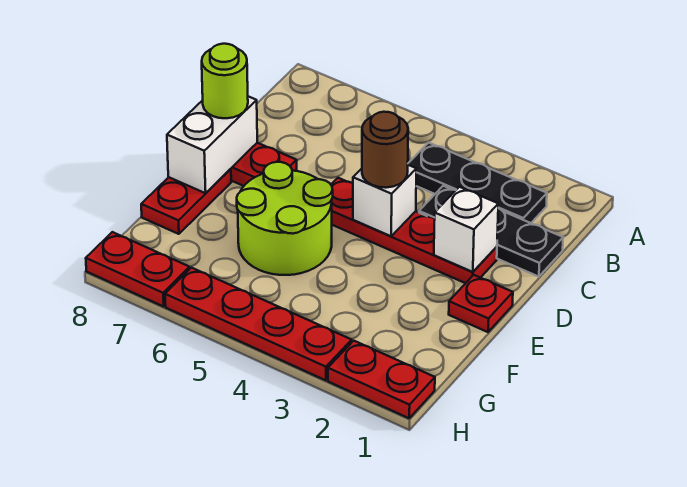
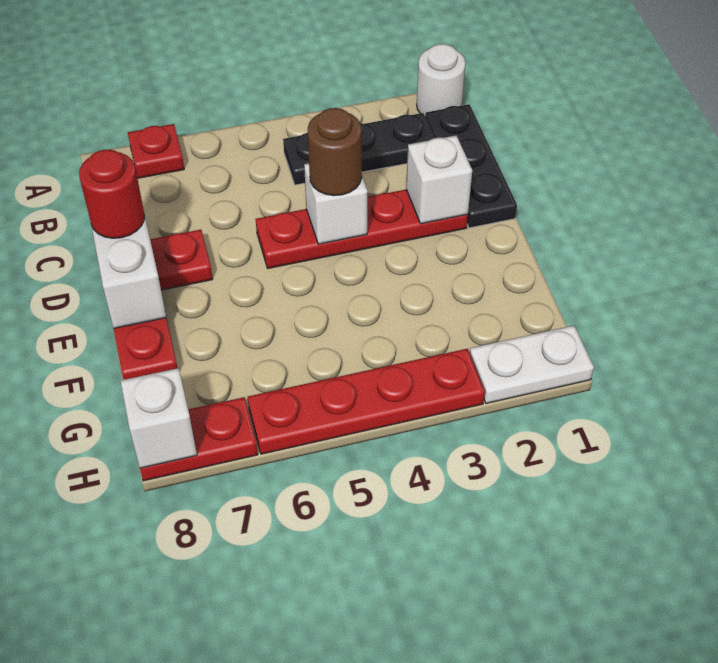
none -> white round brick A1 level 1
black plate C1:C3 level 1 -> black plate B1:D1 level 1
lime round brick D8 level 3 -> red round brick D8 level 3
red plate E1 level 1 -> red plate A7 level 1
lime round brick E5:F6 level 1 -> none
red plate H1:H2 level 1 -> white plate H1:H2 level 1
none -> white brick H8 level 2

